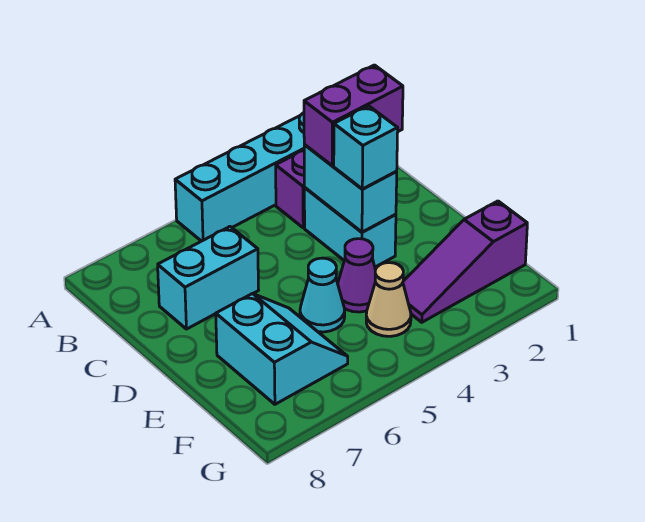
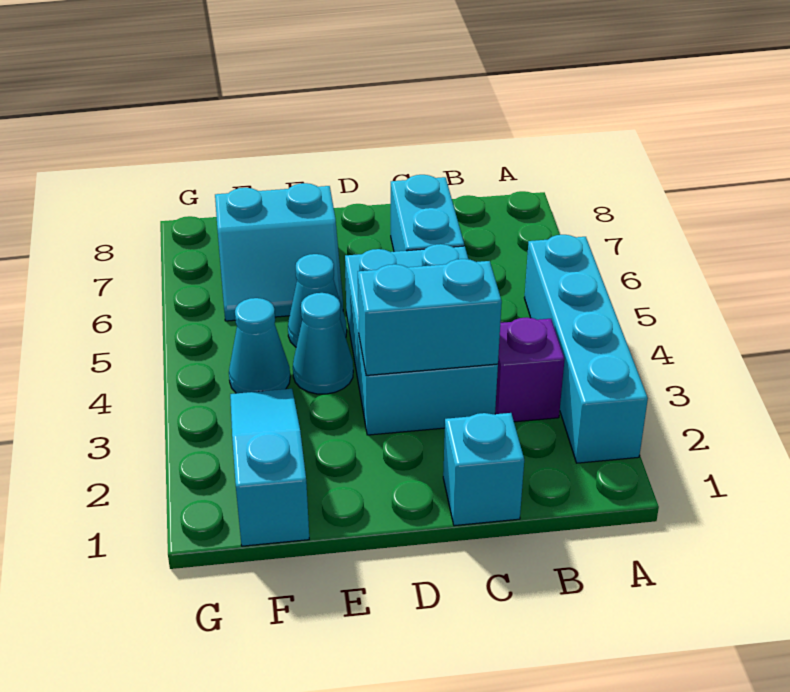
purple brick C2:C3 level 3 -> none
cyan brick C3:D3 level 1 -> cyan brick C3:D5 level 1
cyan brick D3 level 3 -> cyan brick C1 level 1
purple cone E4 level 1 -> cyan cone E4 level 1
purple slope F1:F3 level 1 top 1 -> cyan slope F1:F3 level 1 top 1
tan cone F4 level 1 -> cyan cone F4 level 1

